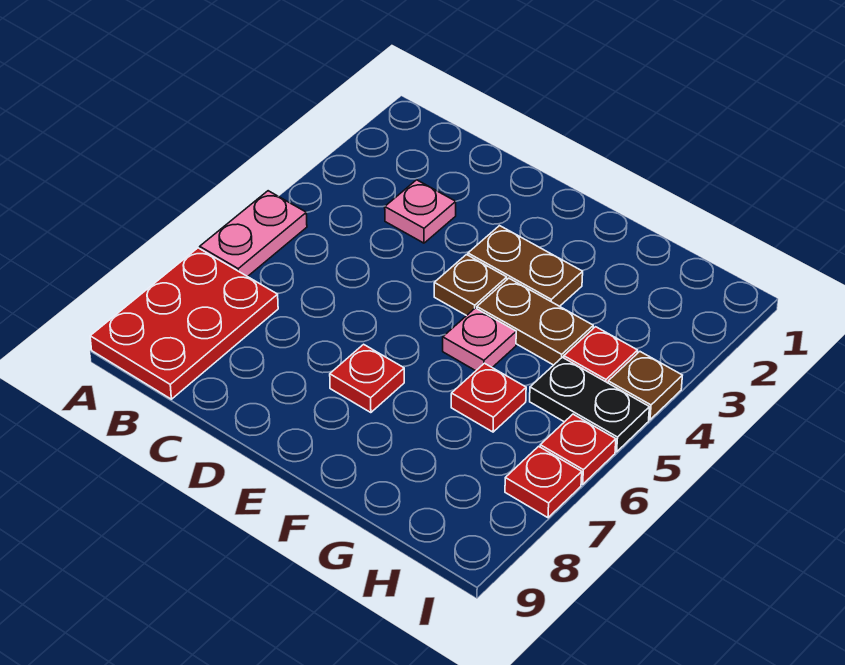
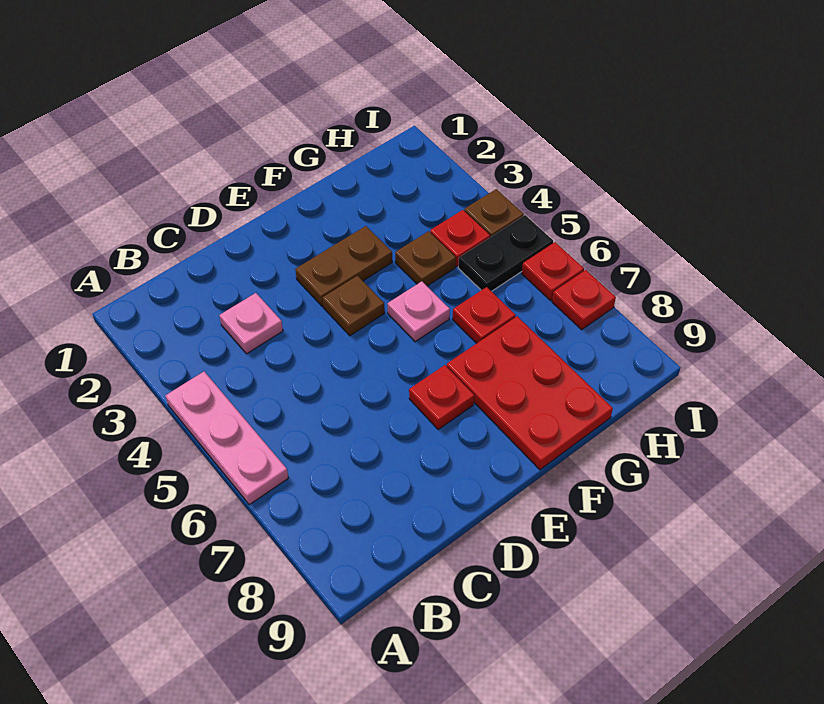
pink plate A5:A6 level 1 -> pink plate A4:A6 level 1
red plate A7:B9 level 1 -> red plate F7:G9 level 1
brown plate F4:G4 level 1 -> brown plate G4 level 1

